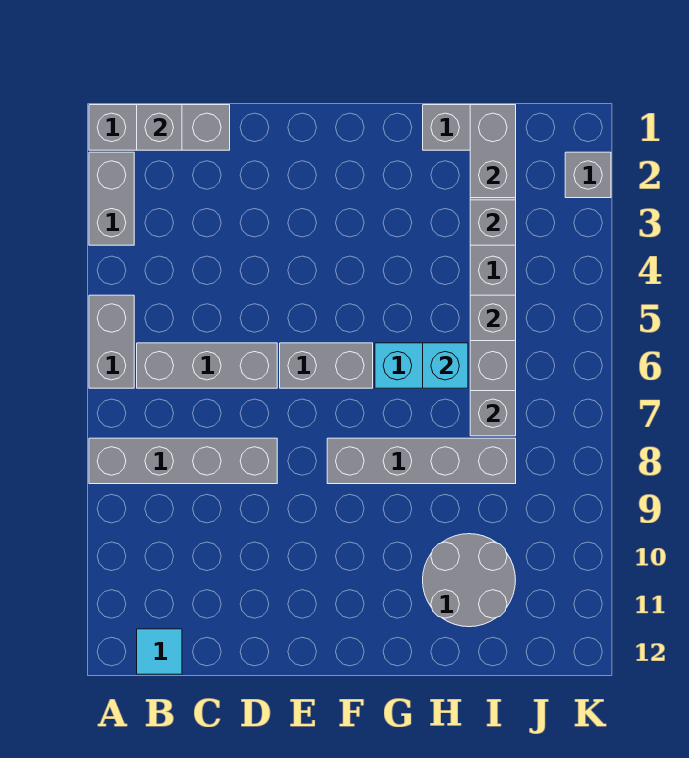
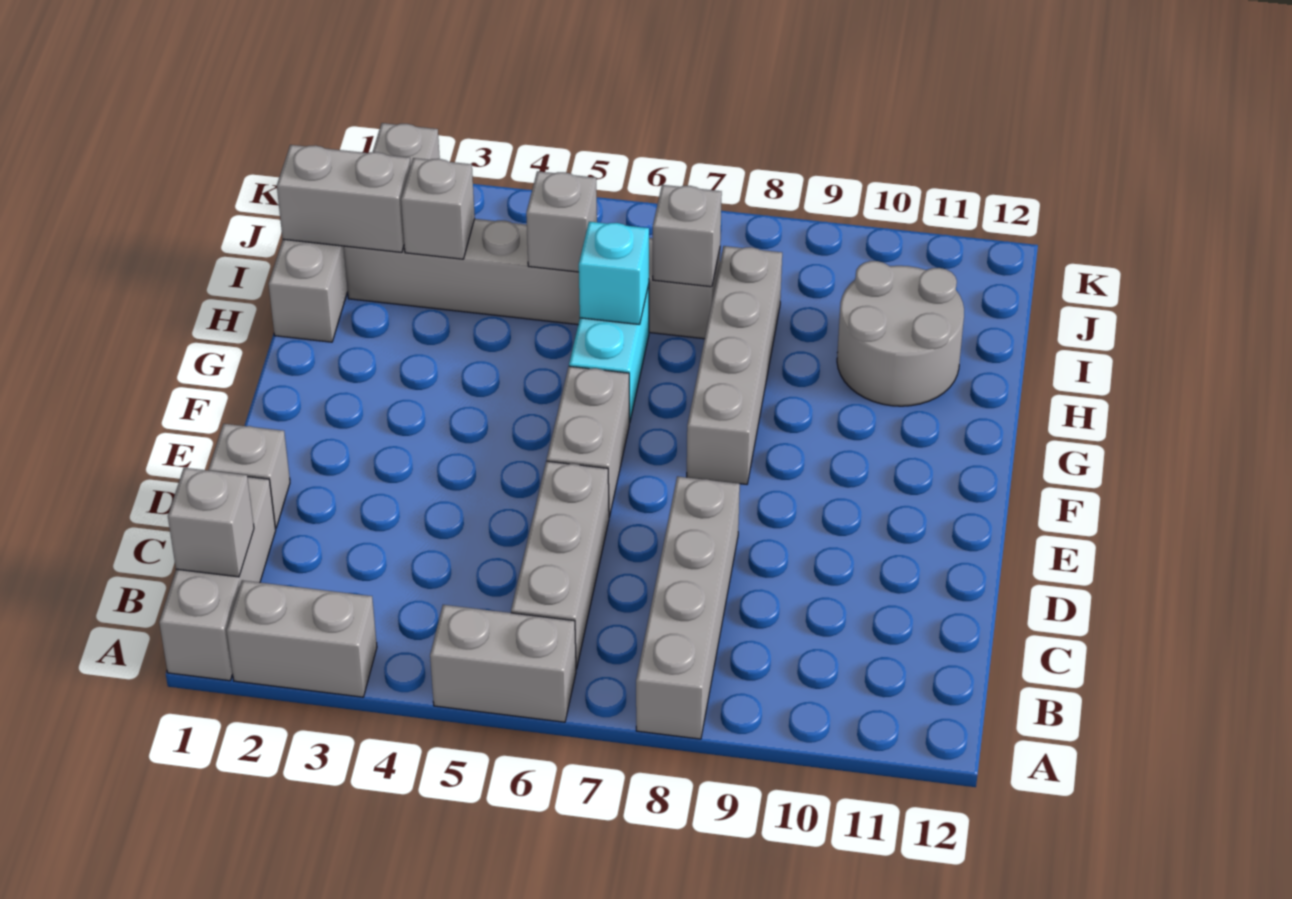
cyan tile B12 level 1 -> none
none -> grey brick D1 level 1

